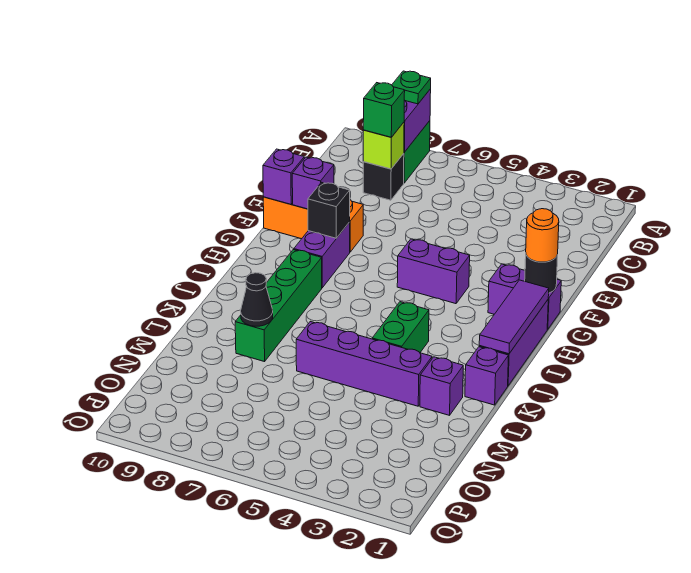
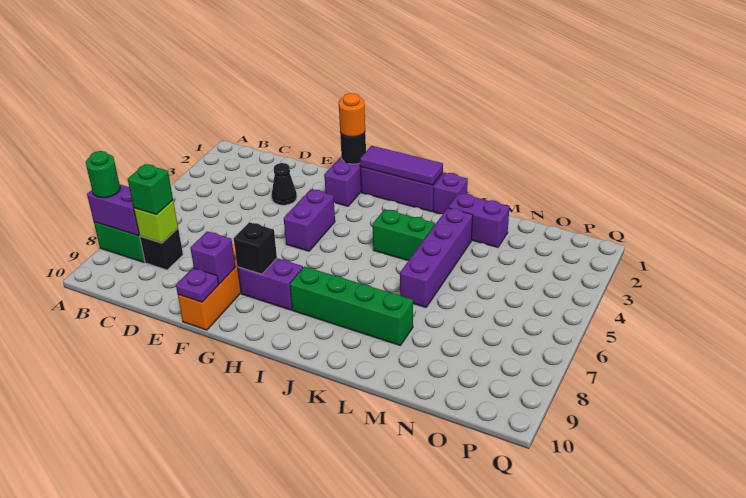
green plate A8 level 3 -> green round brick A8 level 3
purple brick F10 level 2 -> purple plate F10 level 2
purple brick L2 level 1 -> purple brick L2:M2 level 1
black cone L8 level 2 -> black cone E3 level 1

